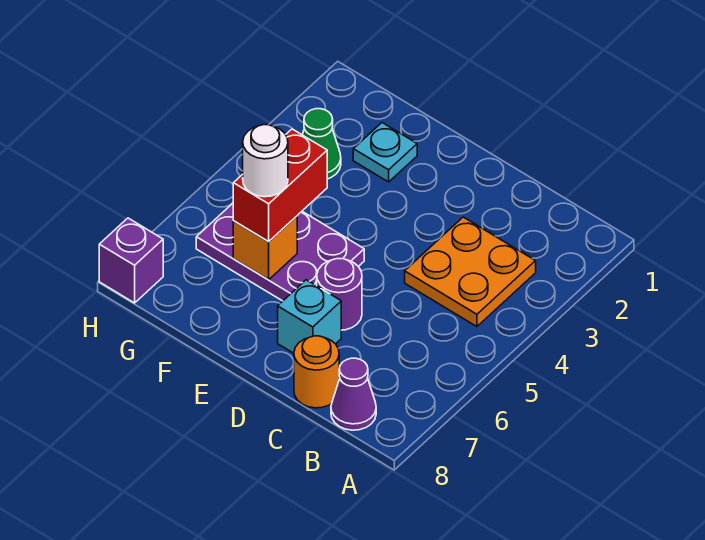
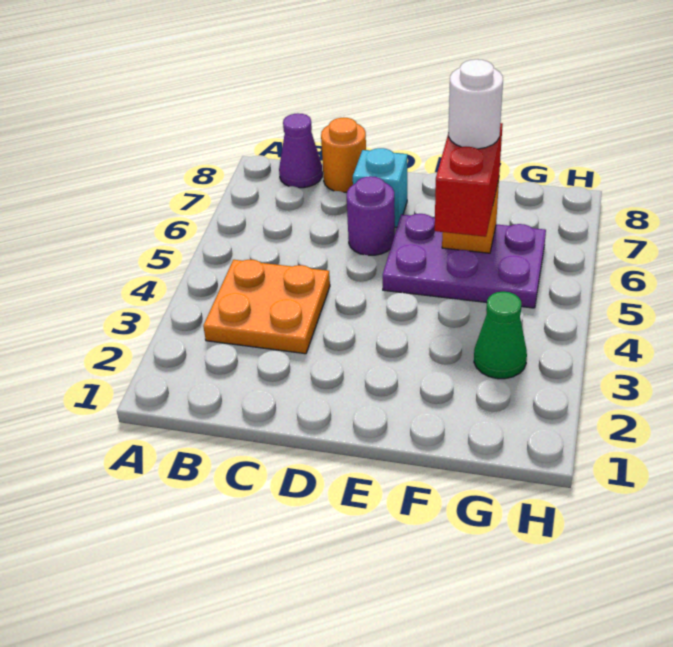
cyan plate F2 level 1 -> none
purple brick H8 level 1 -> none

